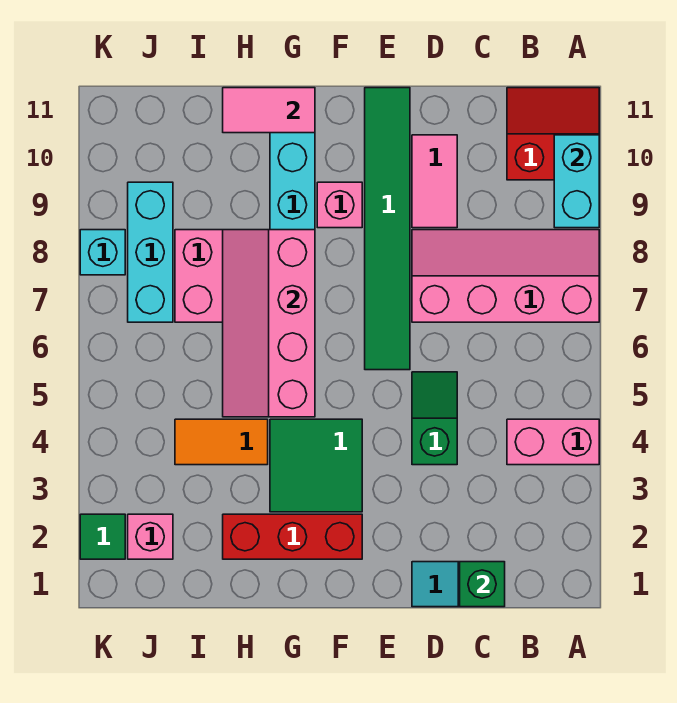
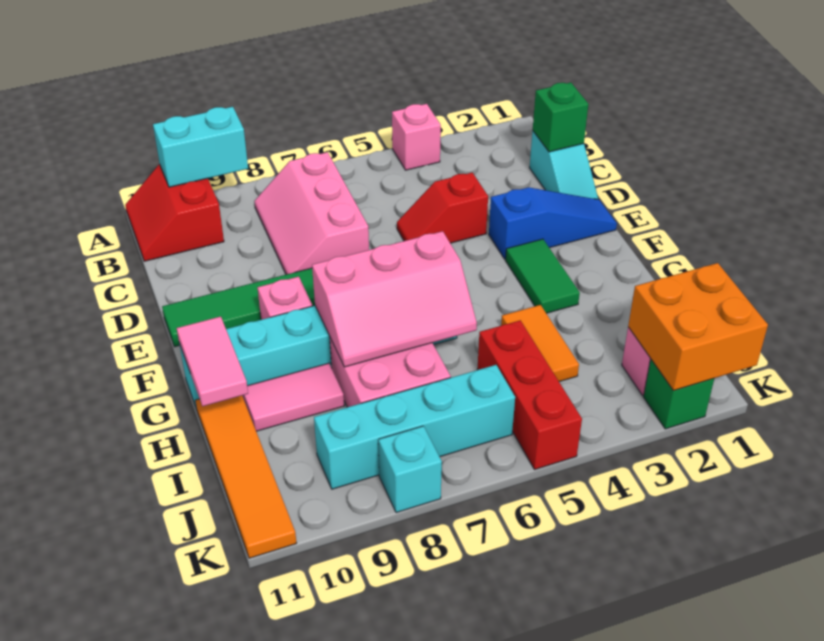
pink brick A4:B4 level 1 -> pink brick A4 level 1
pink slope A7:D8 level 1 top 7 -> pink slope B7:D8 level 1 top 7
green slope D4:D5 level 1 top 4 -> red slope D4:D5 level 1 top 4
pink tile D9:D10 level 1 -> pink tile H9:H10 level 1
none -> blue slope E1:E3 level 1 top 3
red brick F2:H2 level 1 -> red brick I5:K5 level 1
green tile F3:G4 level 1 -> green tile F3:G3 level 1
pink slope G5:H8 level 2 top G -> pink slope G6:H8 level 2 top G
none -> orange tile H11:K11 level 1
none -> orange brick J1:K2 level 2
cyan brick J7:J9 level 1 -> cyan brick J6:J9 level 1
green tile K2 level 1 -> green brick K2 level 1

